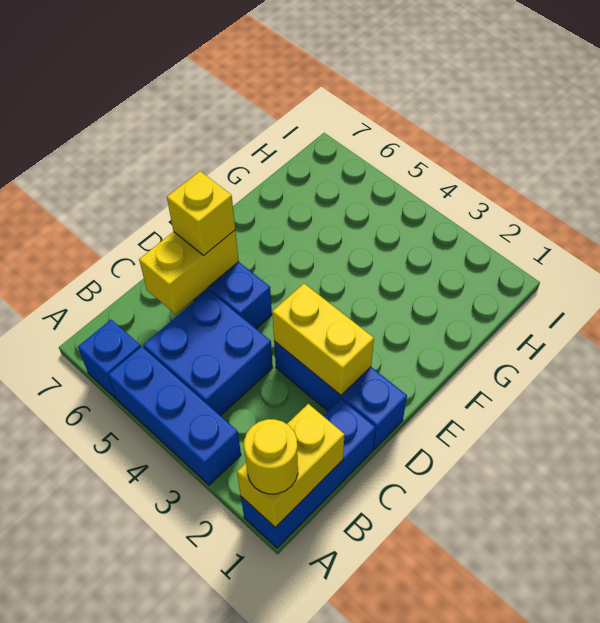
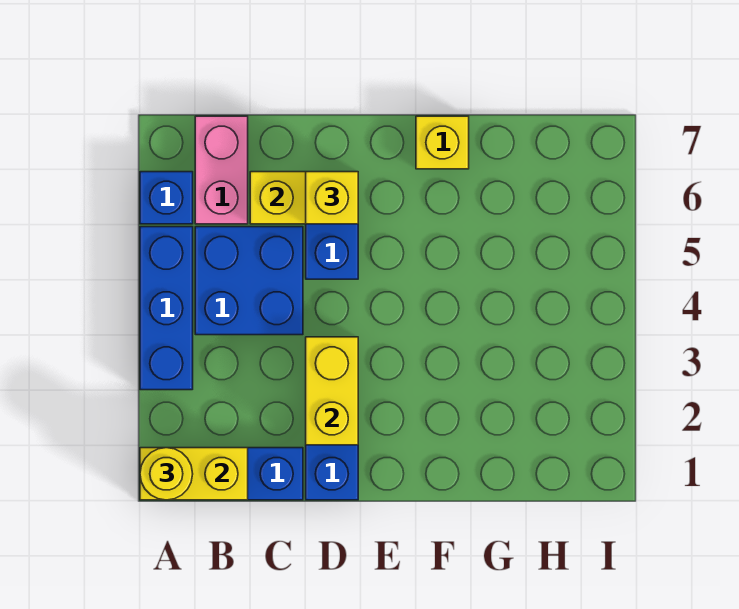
none -> pink brick B6:B7 level 1
none -> yellow brick F7 level 1

